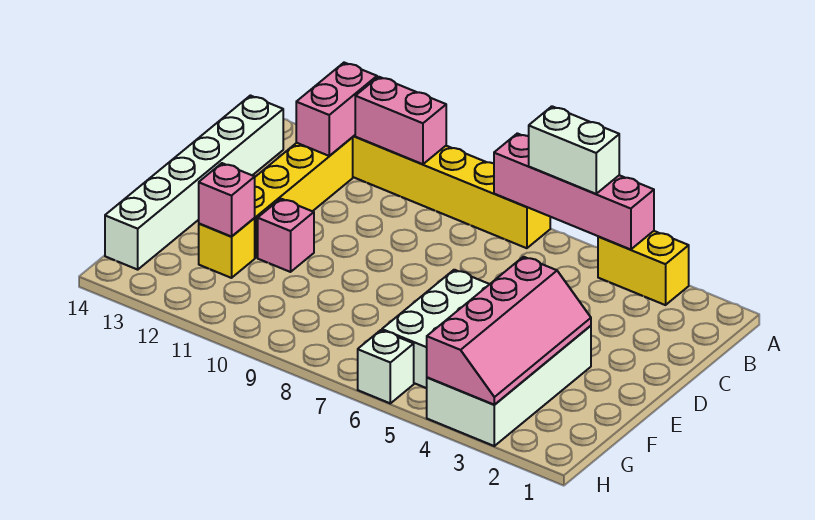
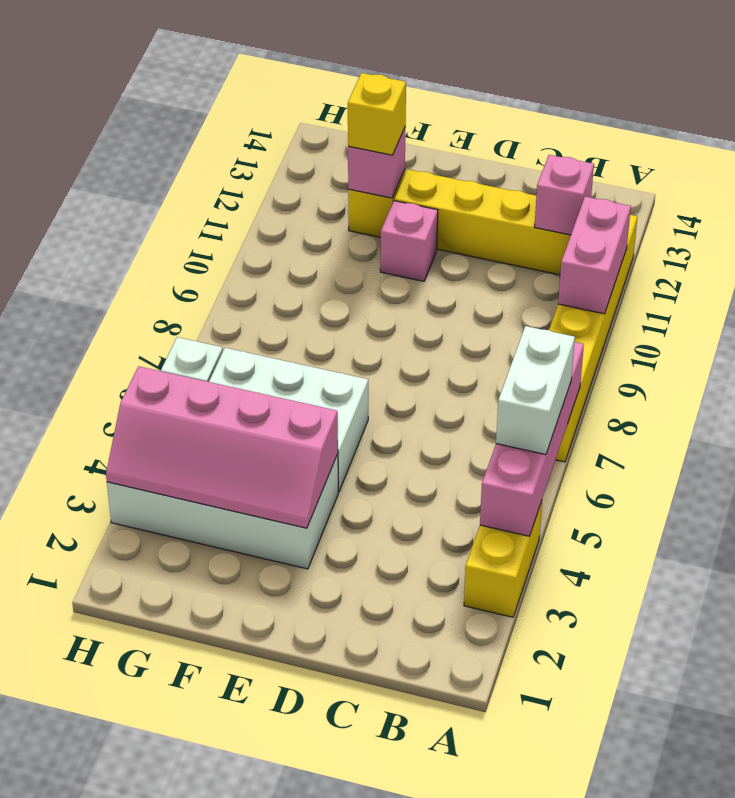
pink brick A12:B12 level 2 -> pink brick B12 level 2
white brick B14:G14 level 1 -> none
none -> yellow brick F12 level 3

